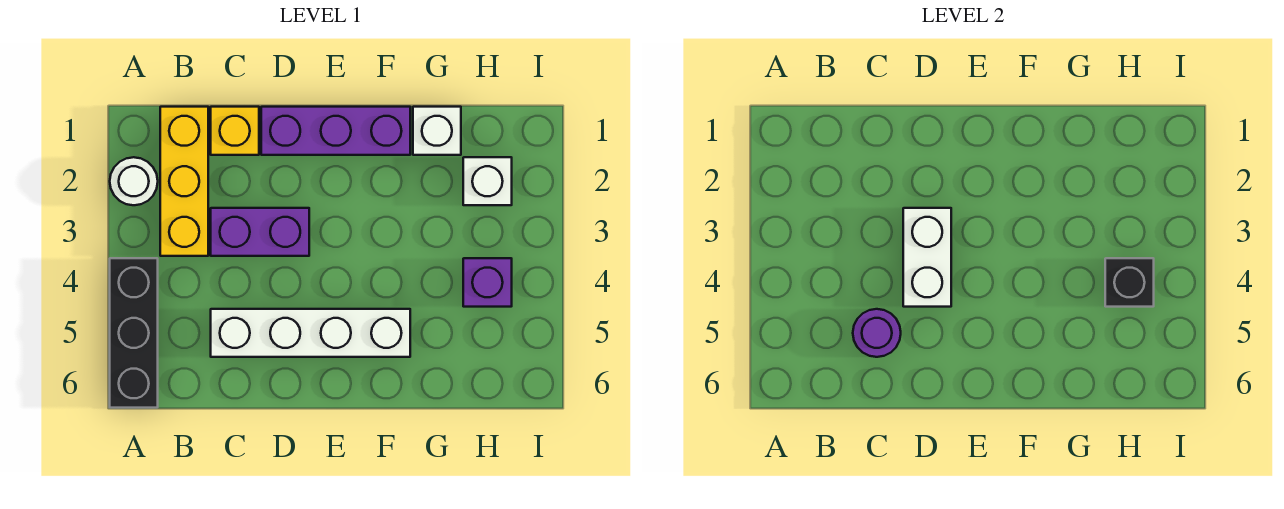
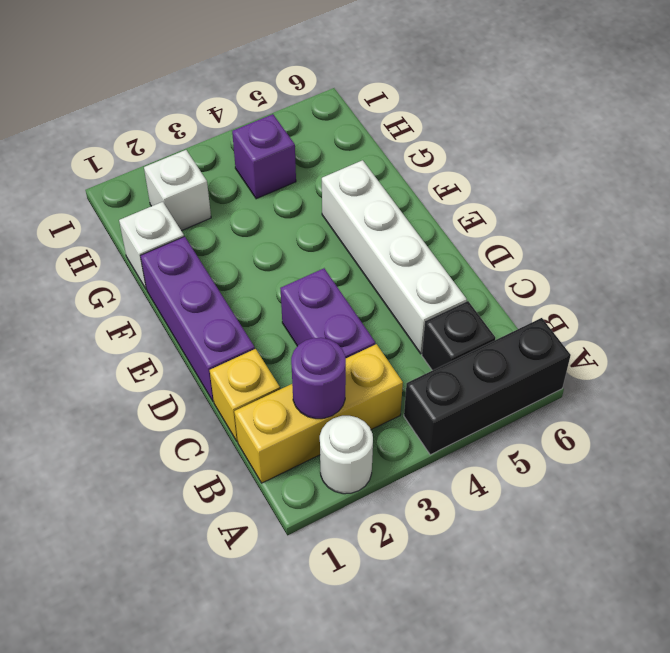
purple round brick C5 level 2 -> purple round brick B2 level 2
white brick D3:D4 level 2 -> none
black brick H4 level 2 -> black brick B5 level 1

